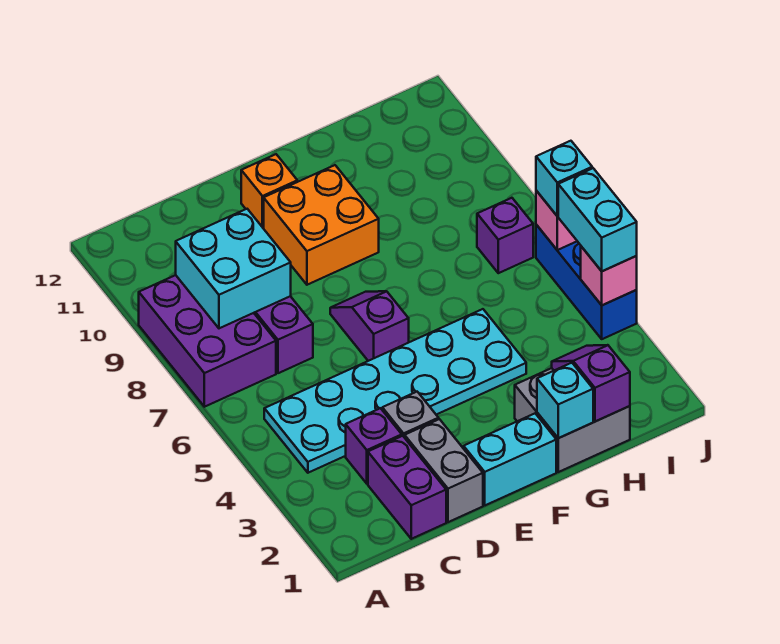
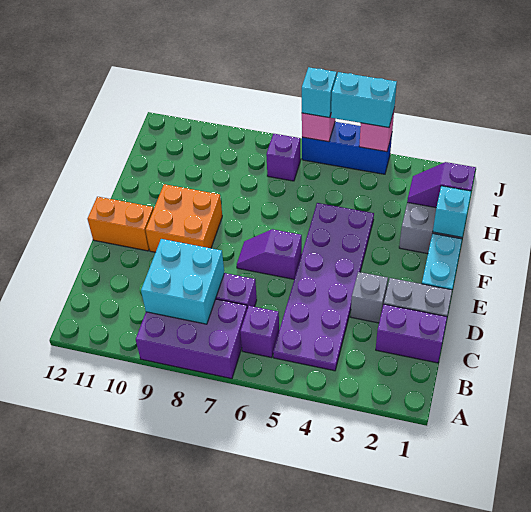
cyan plate B4:G5 level 1 -> purple plate B4:G5 level 1
purple brick C3 level 1 -> purple brick B6 level 1
orange brick E11 level 1 -> orange brick E11:E12 level 1

